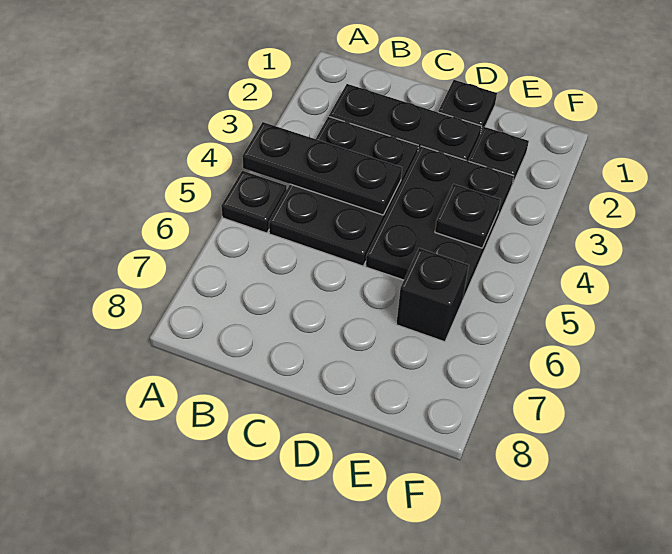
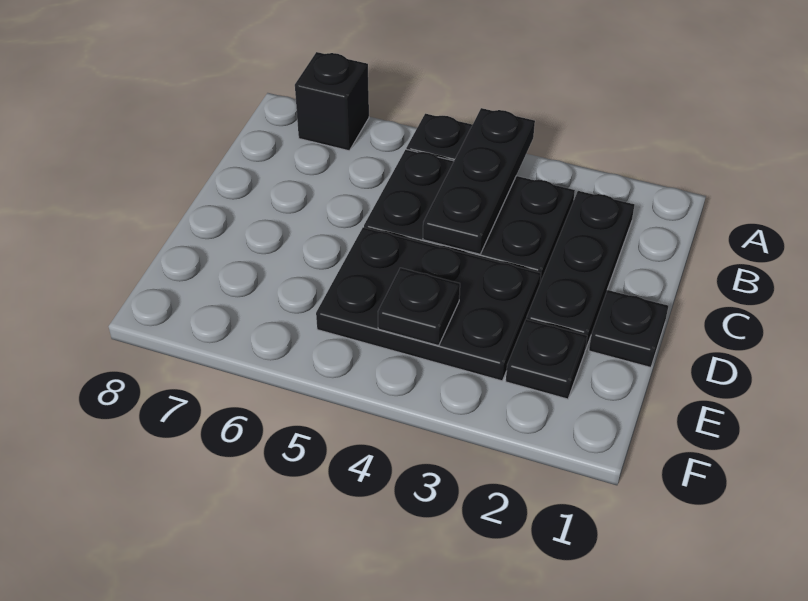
black brick E6 level 1 -> black brick A7 level 1

